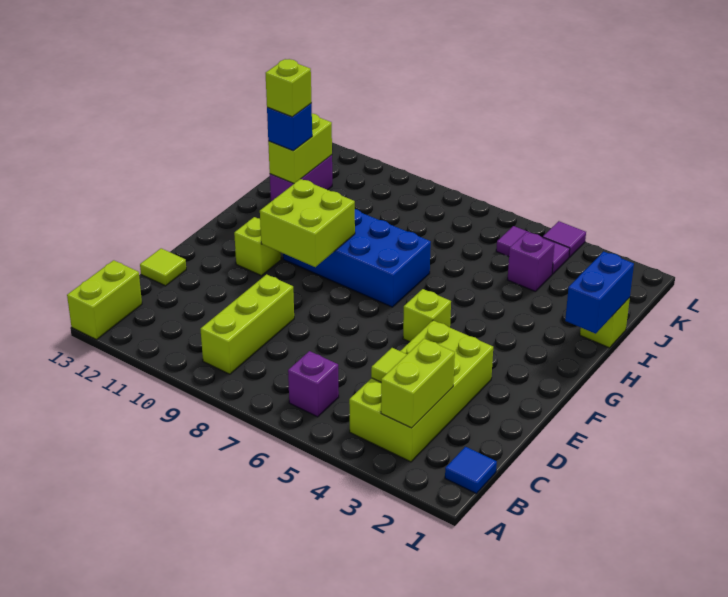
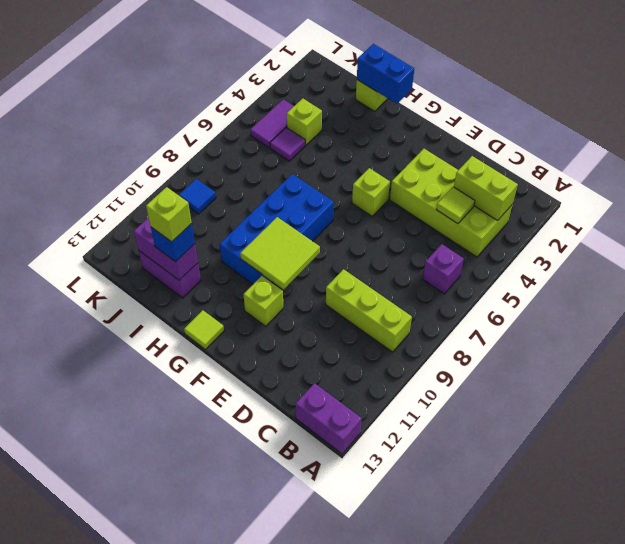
lime brick A13:B13 level 1 -> purple brick A13:B13 level 1
blue tile B1 level 1 -> blue tile K9 level 1
lime tile D13 level 1 -> lime tile G13 level 1
lime brick F9:G10 level 2 -> lime tile F9:G10 level 2
lime brick I12:J12 level 2 -> purple brick I12:J12 level 2
purple brick J4 level 1 -> lime brick J4 level 1
purple tile L4 level 1 -> purple tile J5 level 1

